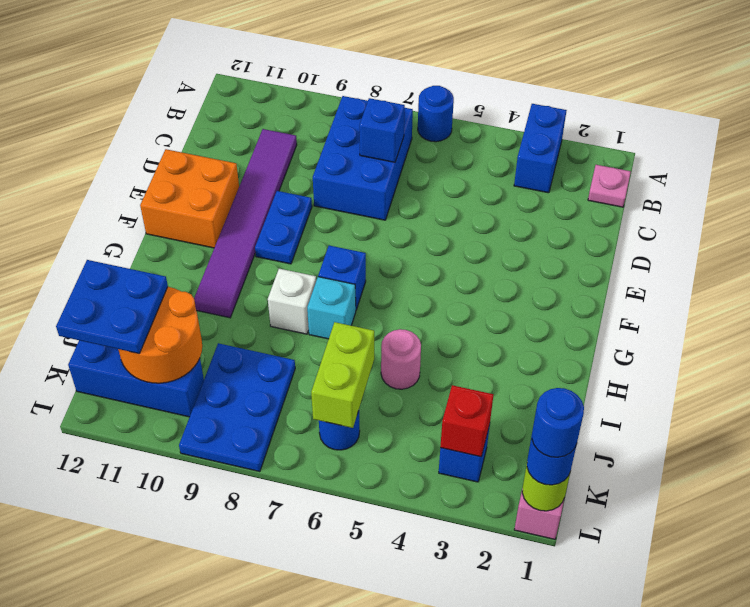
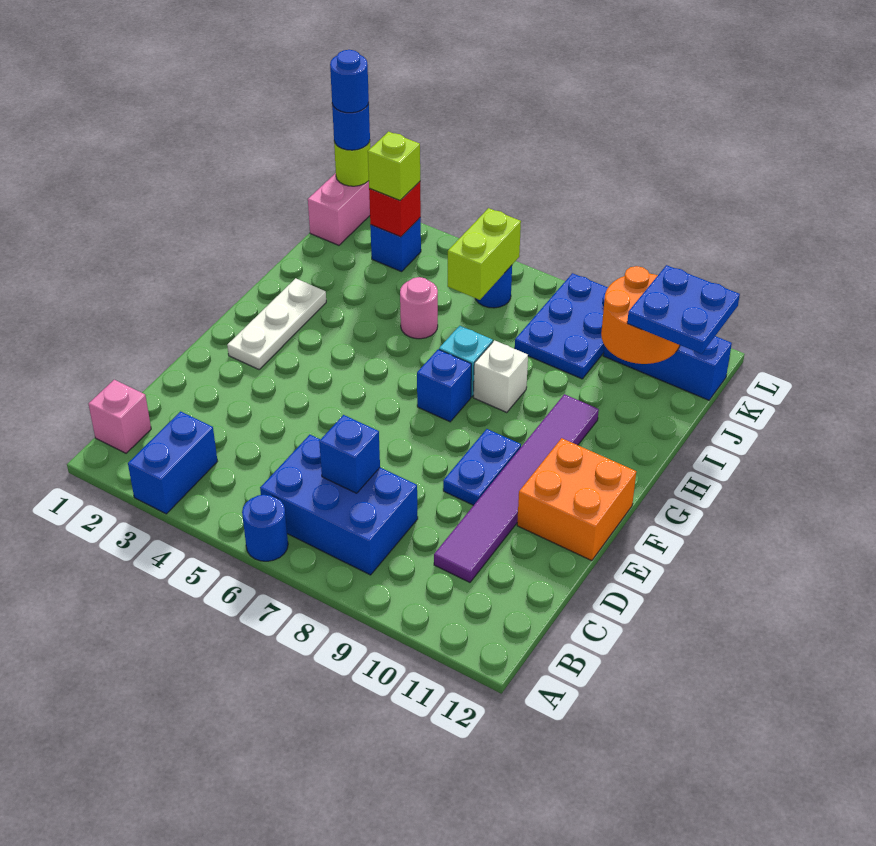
pink plate B1 level 1 -> pink brick B1 level 1
blue brick B7:D8 level 1 -> blue brick B6:C8 level 1
none -> white plate F2:H2 level 1
none -> lime brick K3 level 3

